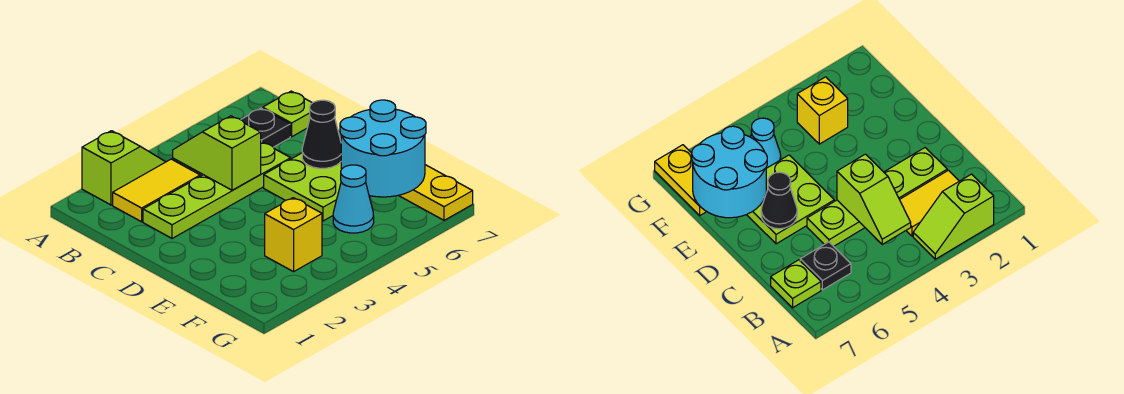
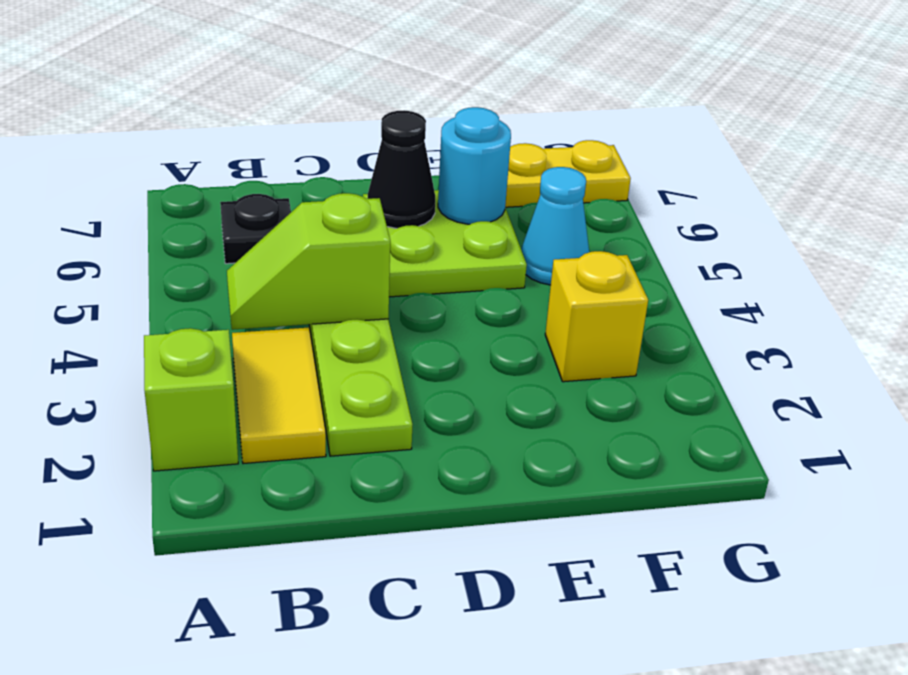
lime plate B7 level 1 -> none
cyan round brick E6:F7 level 2 -> cyan round brick E6 level 2

